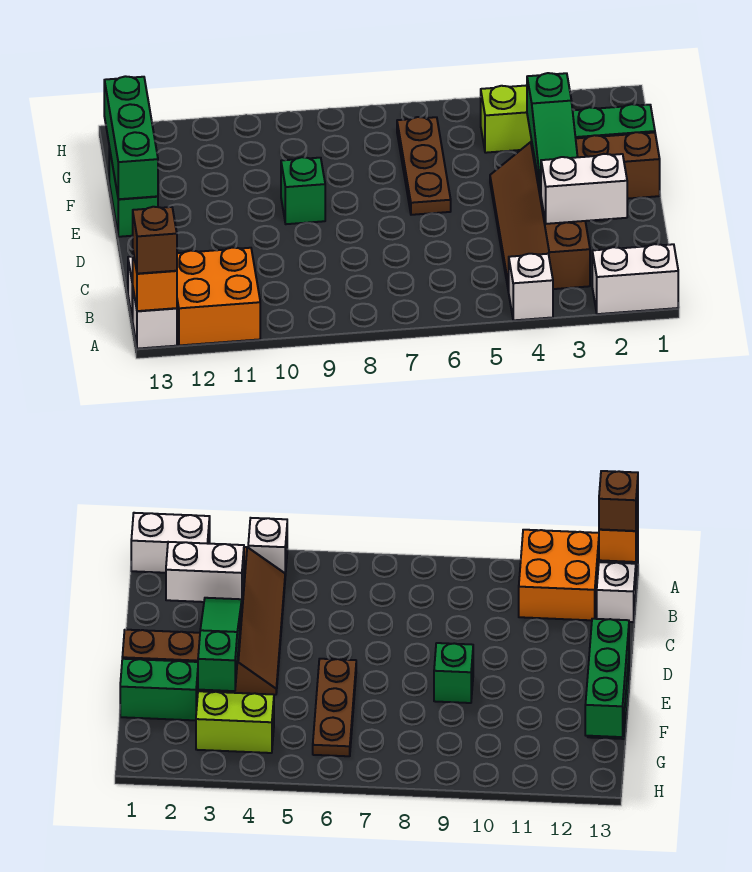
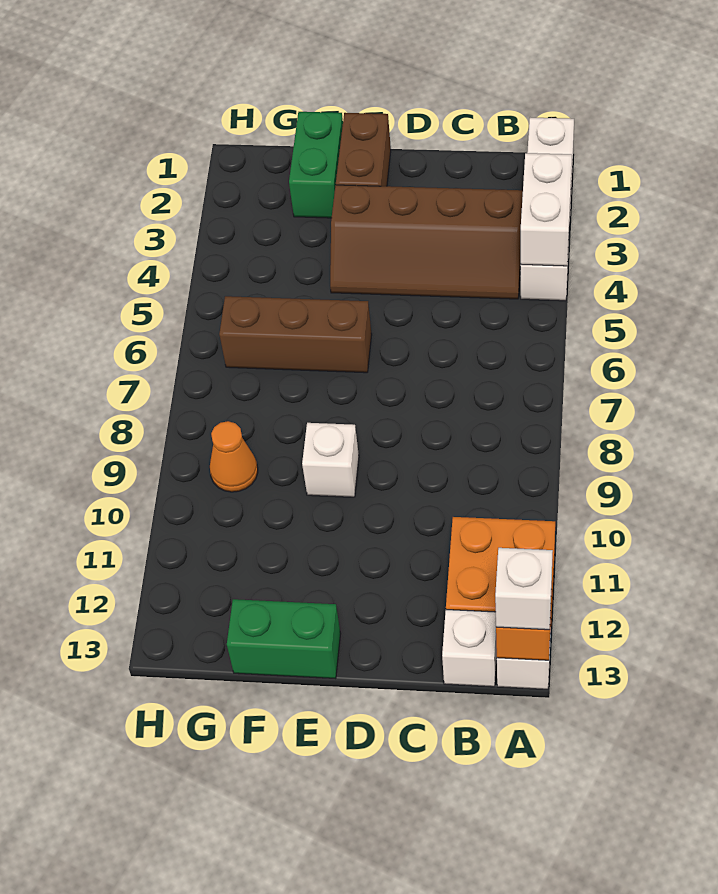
brown brick A13 level 3 -> white brick A13 level 3
white brick C2:C3 level 2 -> white brick A3:A4 level 2
green slope D3:F3 level 2 top F -> none
brown plate E6:G6 level 1 -> brown brick E6:G6 level 1
green brick E9 level 1 -> white brick E9 level 1
green brick E13:G13 level 2 -> none
lime brick G3:G4 level 1 -> none
none -> orange cone G9 level 1

